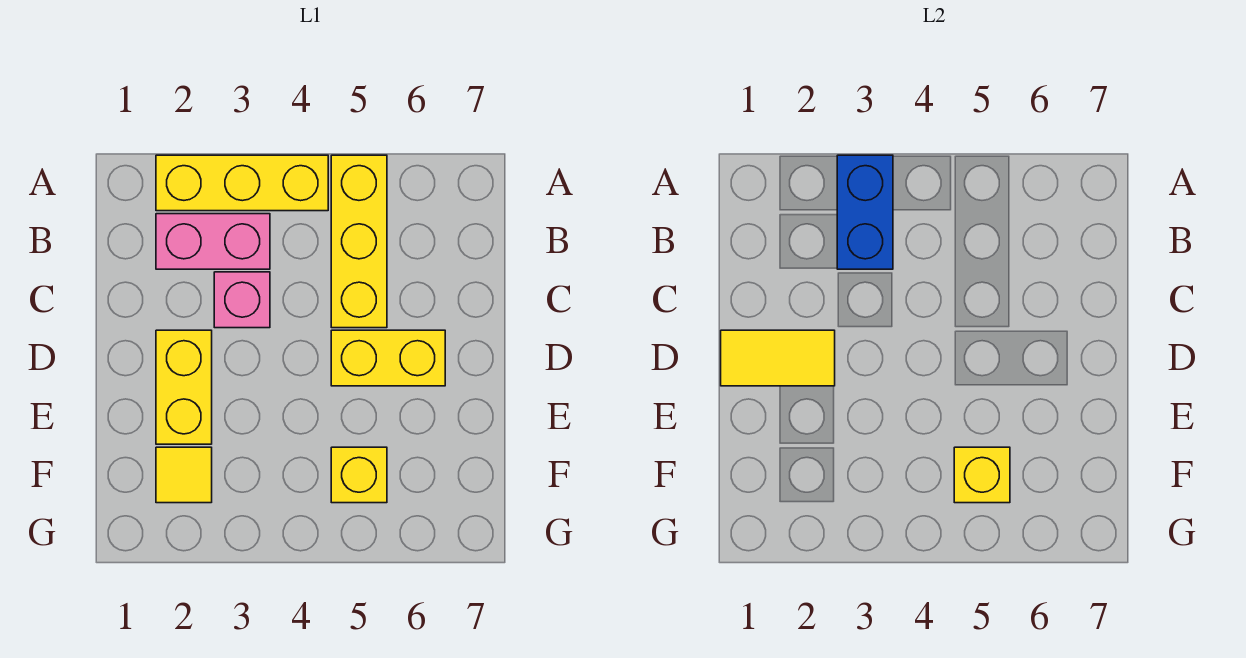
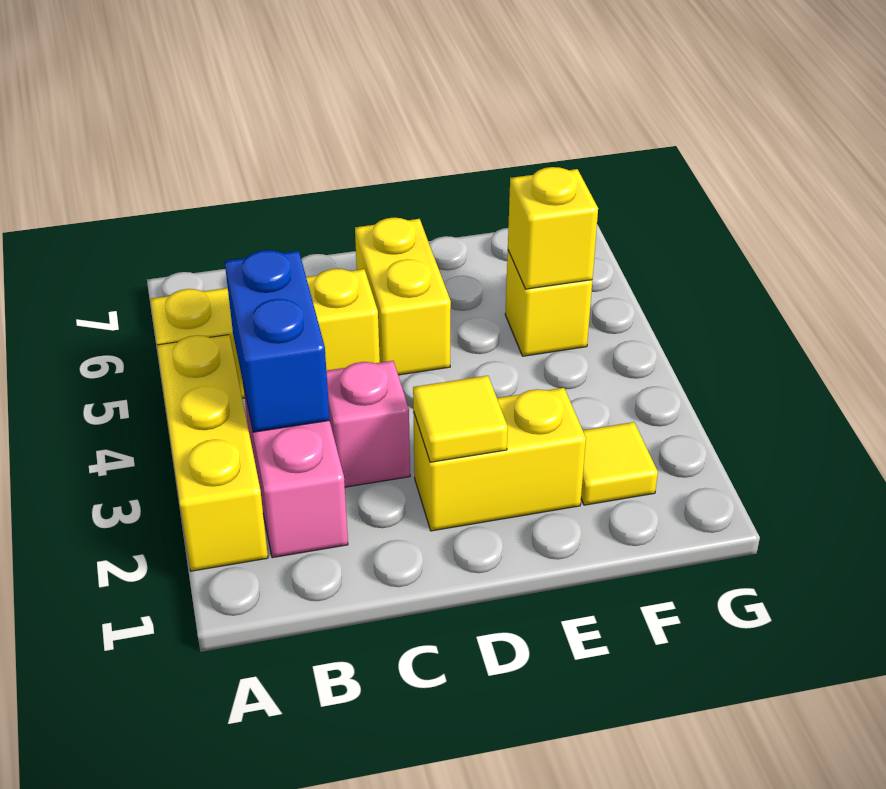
blue brick A3:B3 level 2 -> blue brick B3:B4 level 2
yellow tile D1:D2 level 2 -> yellow tile D2 level 2

